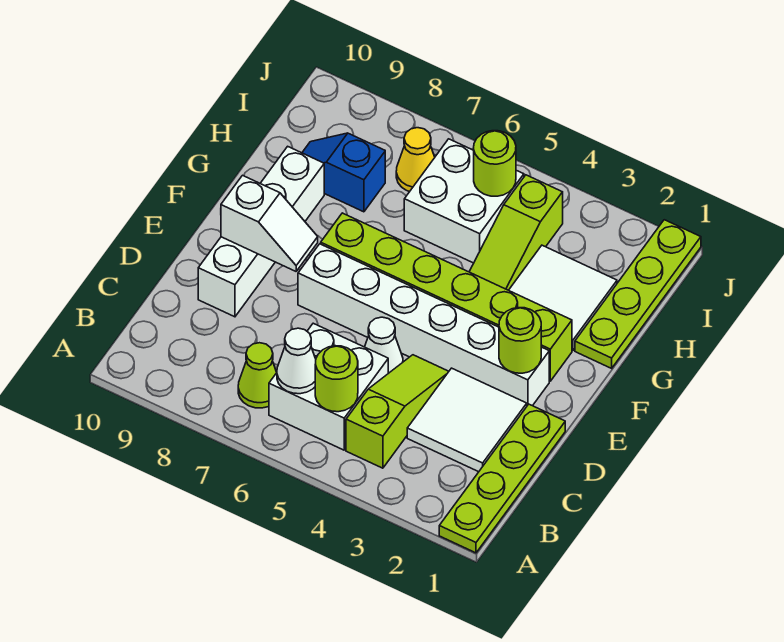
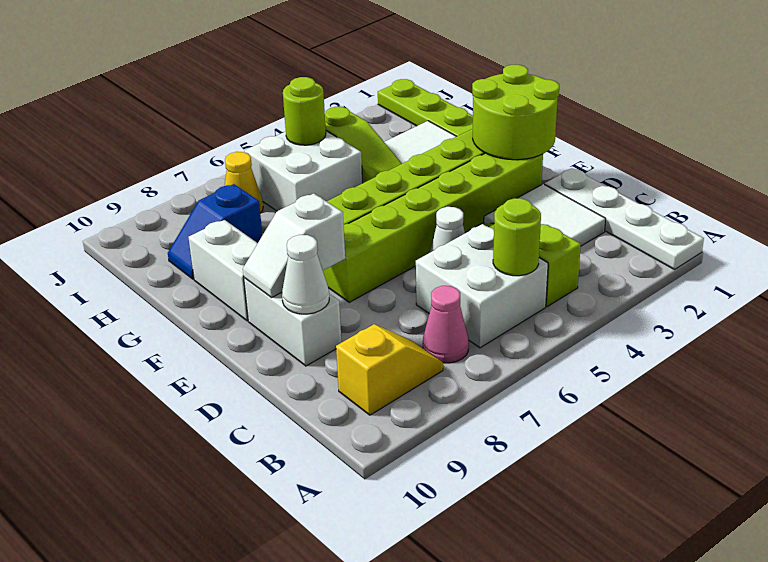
lime plate A1:D1 level 1 -> white plate A1:D1 level 1
white cone B6 level 2 -> white cone D9 level 2
lime cone B7 level 1 -> pink cone B7 level 1
none -> yellow slope B8:B9 level 1 top 9
white brick E2:E7 level 1 -> lime brick E2:E7 level 1
lime round brick E2 level 2 -> lime round brick E1:F2 level 2
white slope E8:E9 level 2 top 9 -> white slope E8:E9 level 2 top 8

